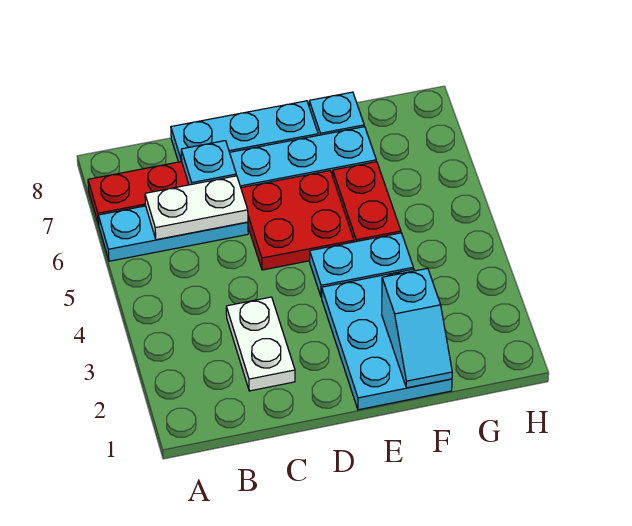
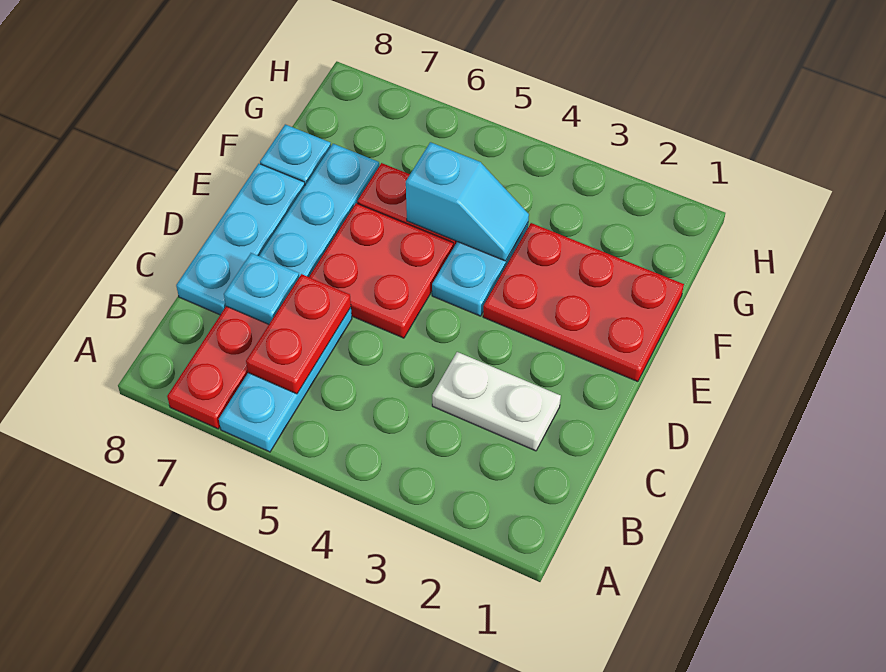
white plate B6:C6 level 2 -> red plate B6:C6 level 2
cyan plate E1:F3 level 1 -> red plate E1:F3 level 1
cyan slope F1:F2 level 2 top 2 -> cyan slope F4:F5 level 2 top 5

